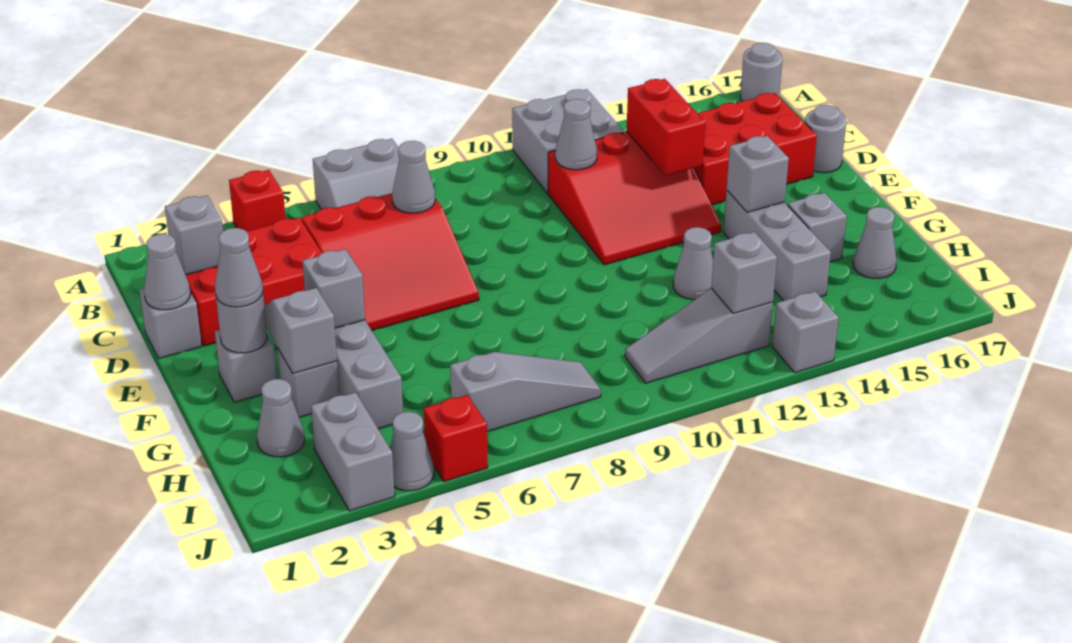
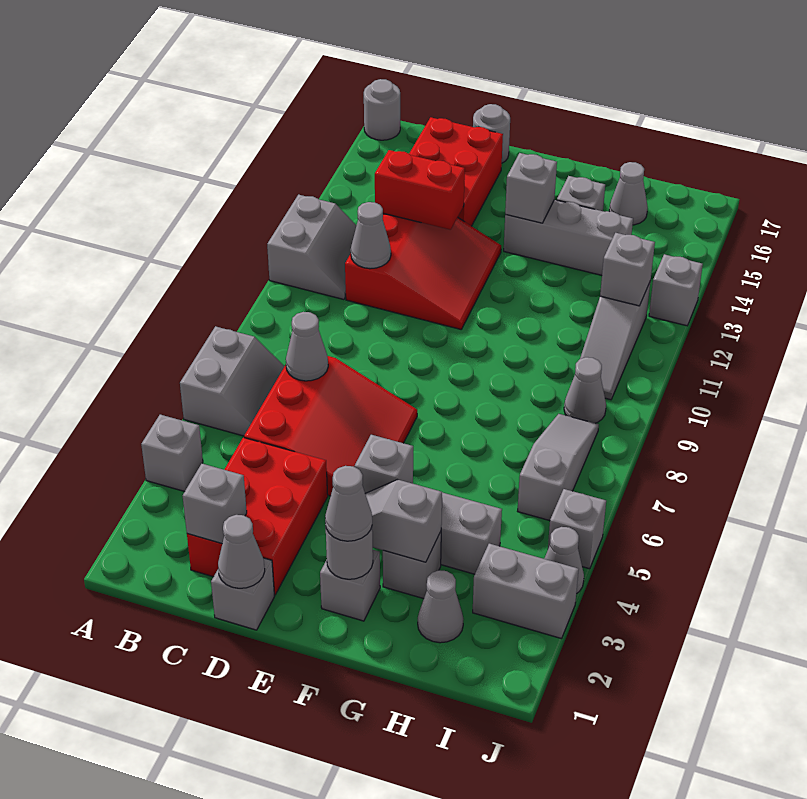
red brick A4 level 1 -> grey brick A4 level 1
grey brick A11:B12 level 1 -> grey slope A11:B12 level 1 top A
grey cone G12 level 1 -> grey cone I9 level 1
red brick J5 level 1 -> grey brick J5 level 1

